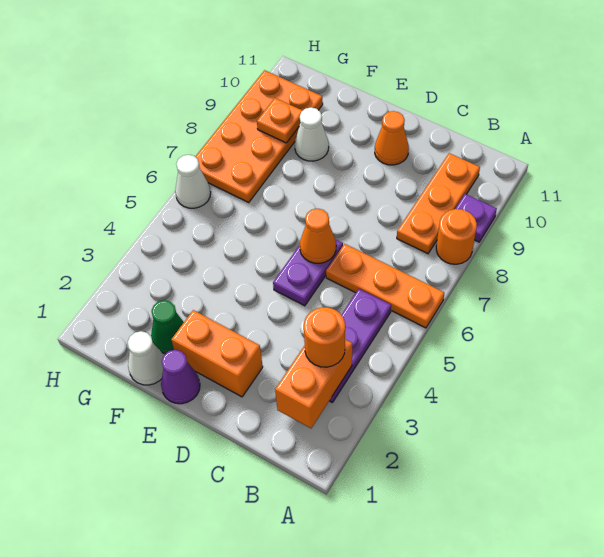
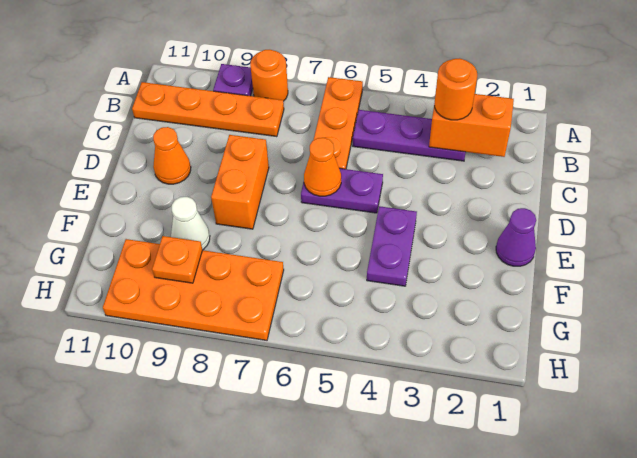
orange plate B8:B10 level 1 -> orange plate B8:B11 level 1
orange brick D2:E2 level 1 -> orange brick D8:E8 level 1
none -> purple plate E4:F4 level 1
white cone F1 level 1 -> none
green cone F2 level 1 -> none
white cone H6 level 1 -> none

